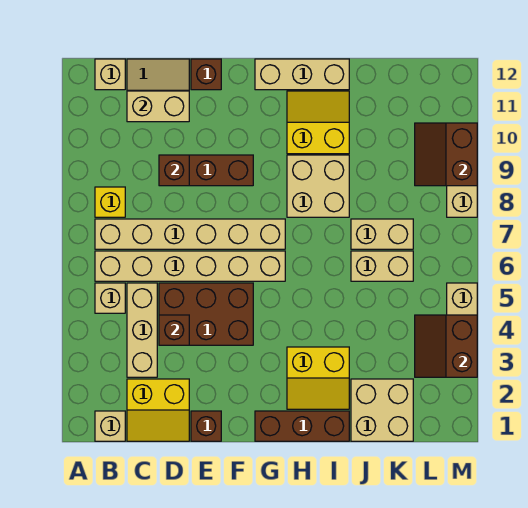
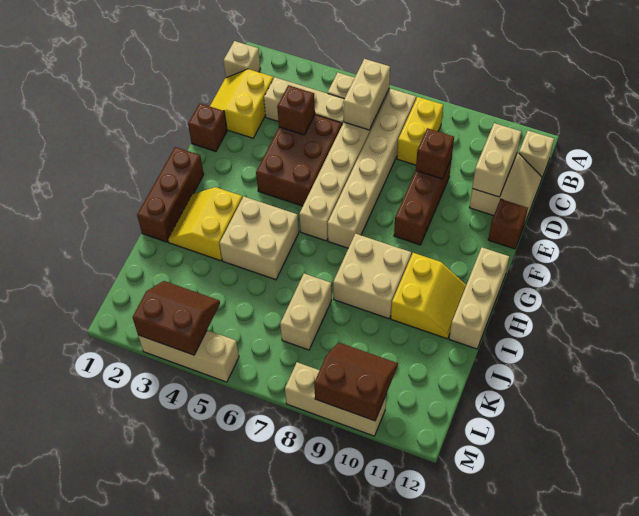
yellow brick B8 level 1 -> yellow brick B8:C8 level 1
tan brick J1:K2 level 1 -> tan brick H4:I5 level 1
tan brick J6:K6 level 1 -> tan brick B6:C6 level 2

